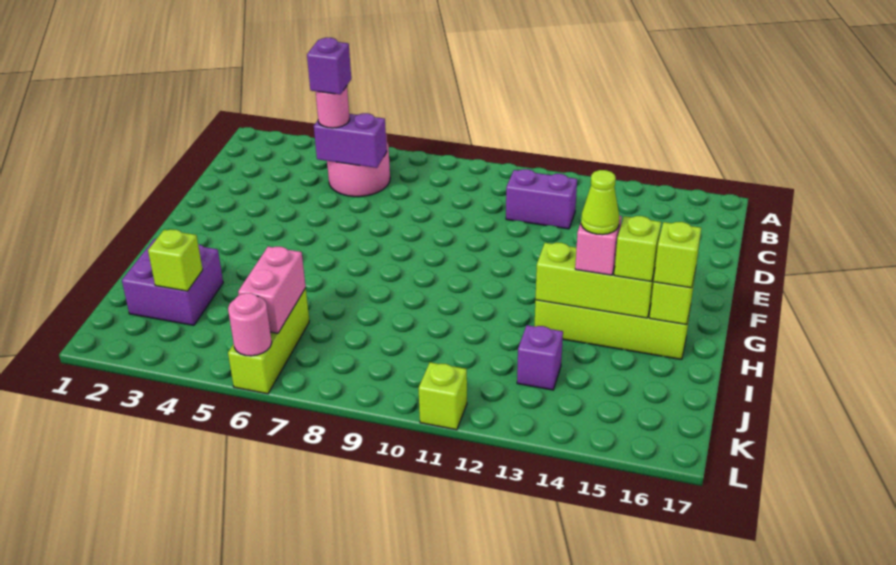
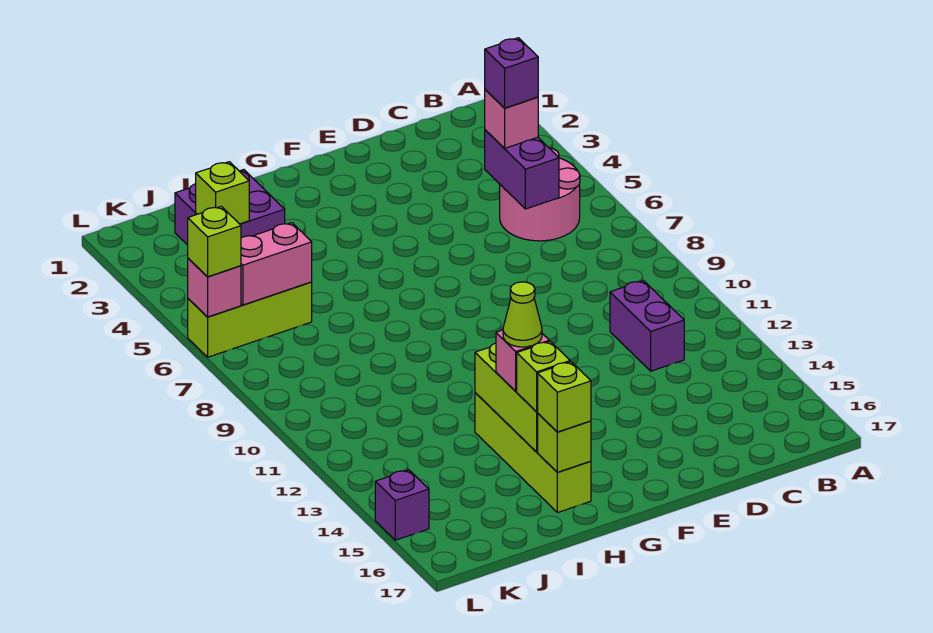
pink round brick C5 level 3 -> pink brick C5 level 3
purple brick J13 level 1 -> purple brick L15 level 1
pink round brick L6 level 2 -> pink brick L6 level 2
lime brick L11 level 1 -> lime brick L6 level 3

